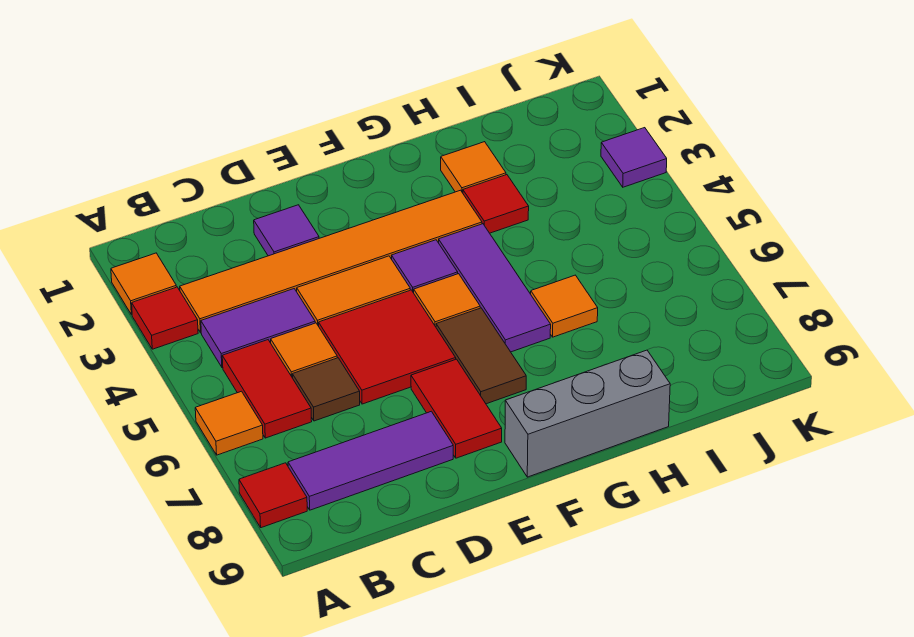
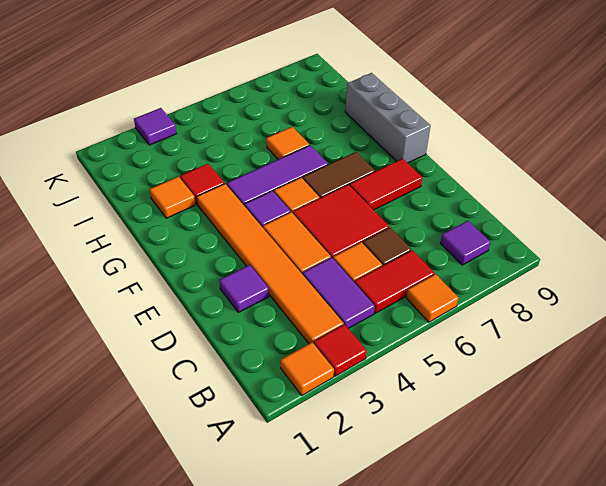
red tile A8 level 1 -> none
purple tile B8:D8 level 1 -> purple tile B8 level 1

